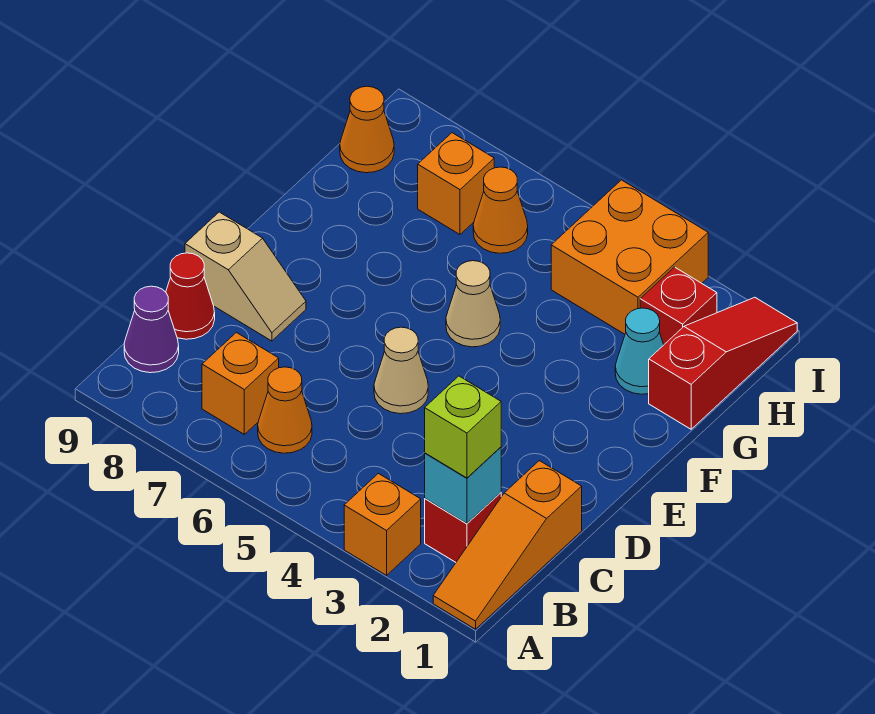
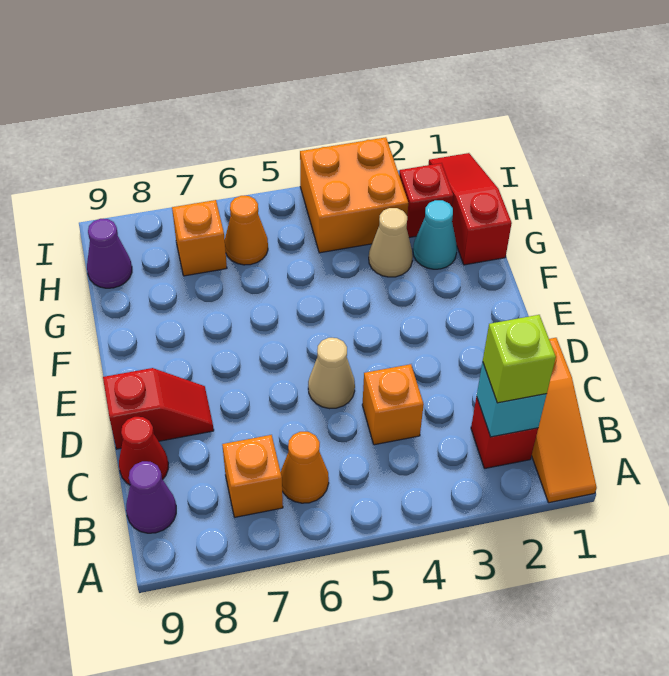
orange brick A3 level 1 -> orange brick C4 level 1
tan slope D8:D9 level 1 top 9 -> red slope D8:D9 level 1 top 9
tan cone F5 level 1 -> tan cone G3 level 1
orange cone H9 level 1 -> purple cone H9 level 1

